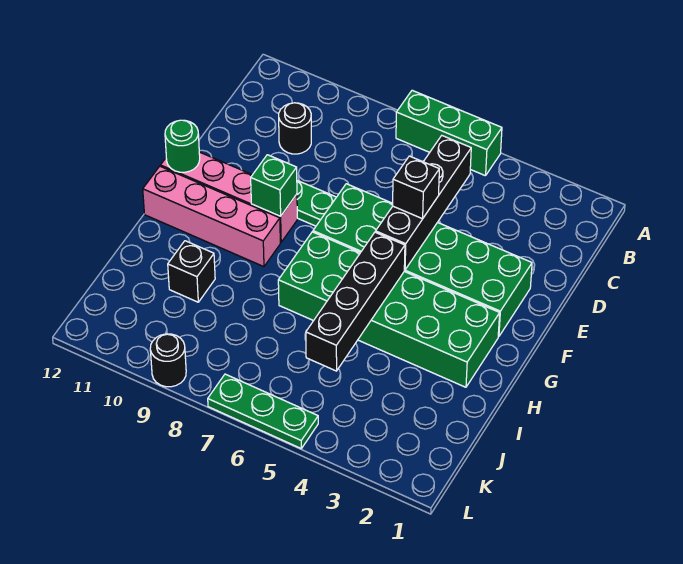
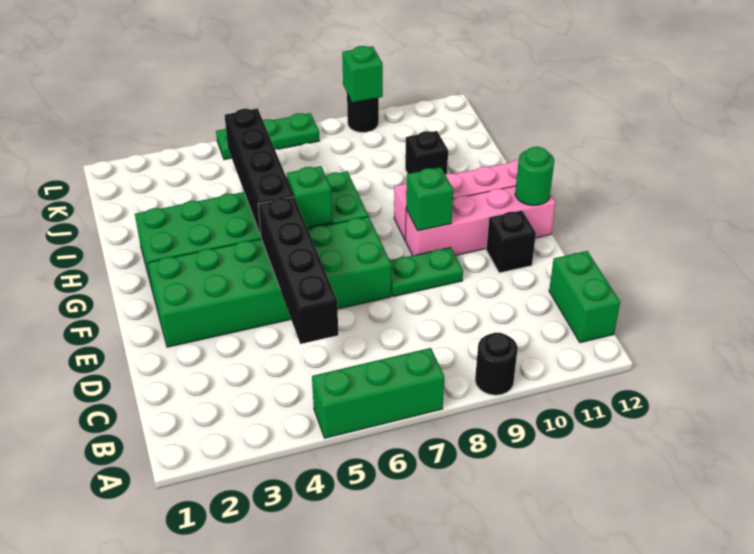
none -> green brick B12:C12 level 1
black round brick C10 level 1 -> black round brick A9 level 1
black brick E5 level 3 -> black brick E11 level 1
none -> green brick G6 level 2
none -> green brick L9 level 2

